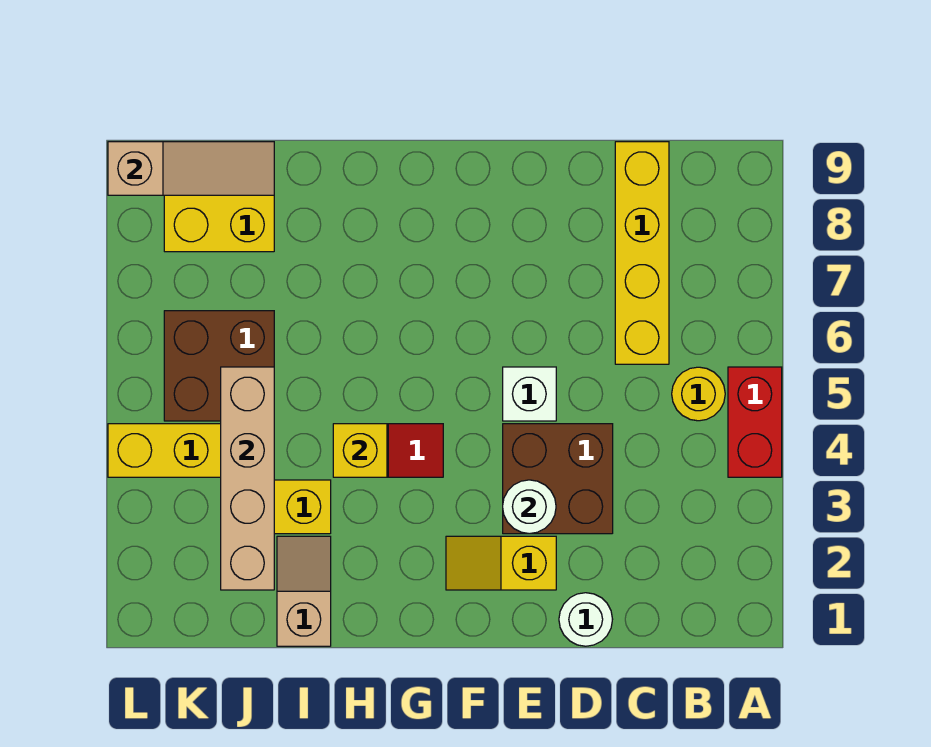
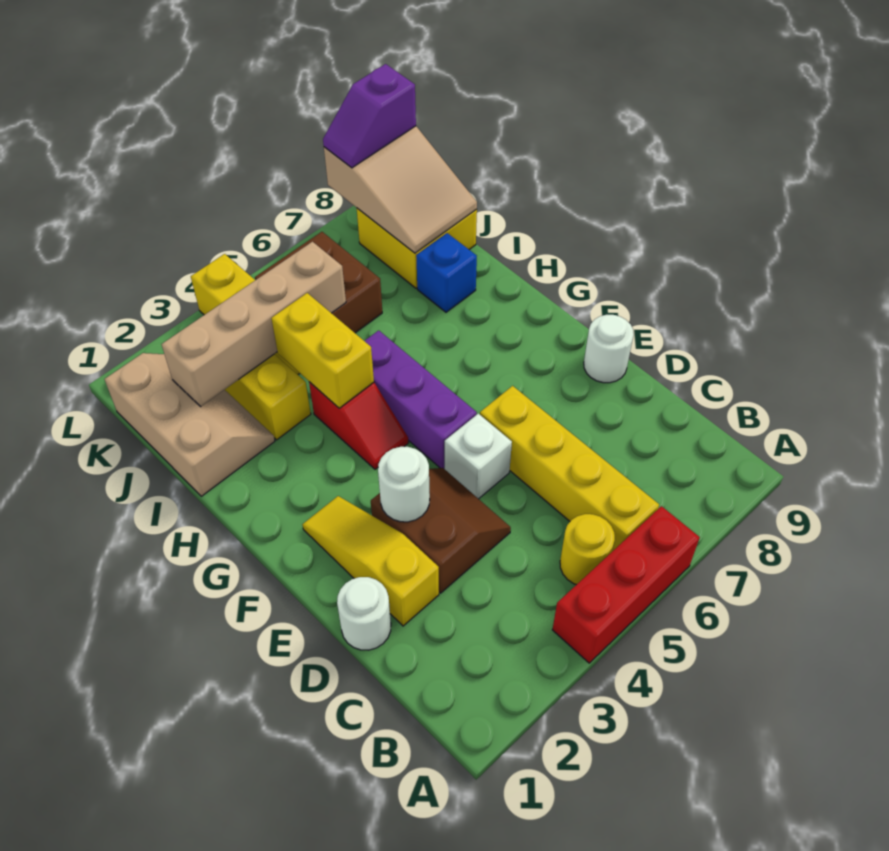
red brick A4:A5 level 1 -> red brick A4:A6 level 1
yellow brick C6:C9 level 1 -> yellow brick B6:E6 level 1
brown brick D3:E4 level 1 -> brown slope D3:E4 level 1 top 3
yellow slope E2:F2 level 1 top E -> yellow slope D2:F2 level 1 top D
none -> white round brick E9 level 1
none -> purple brick F5:H5 level 1
yellow brick H4 level 2 -> yellow brick H4:I4 level 2
tan slope I1:I2 level 1 top 1 -> tan slope I1:K2 level 1 top 1
none -> blue brick I8 level 1
tan slope J9:L9 level 2 top L -> tan slope J8:L9 level 2 top L
none -> purple slope L8:L9 level 3 top 9

